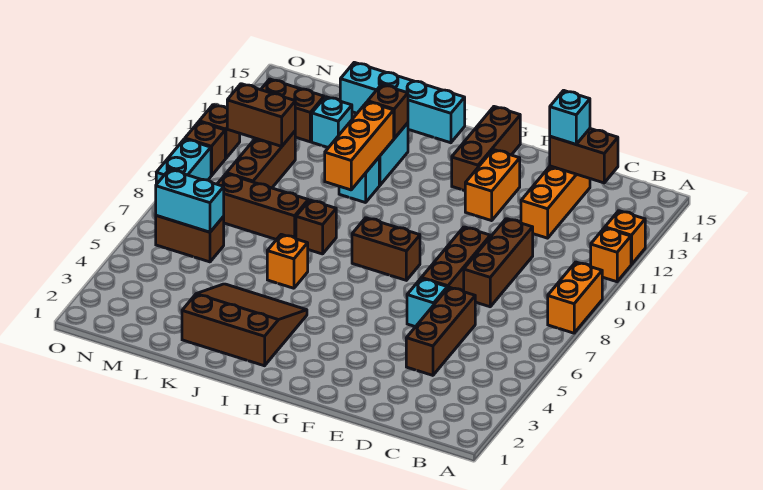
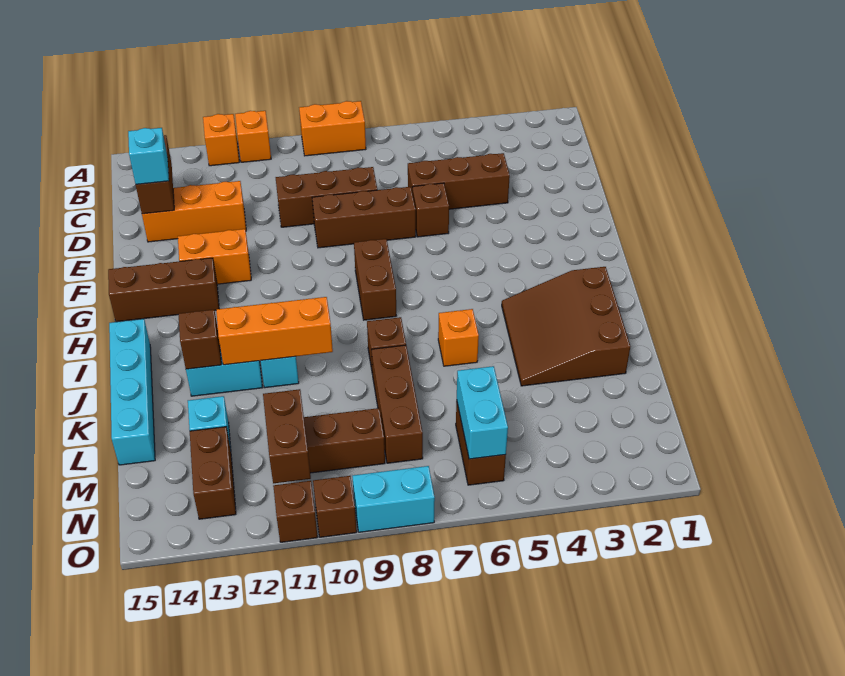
cyan brick E6 level 1 -> brown brick E6 level 1

